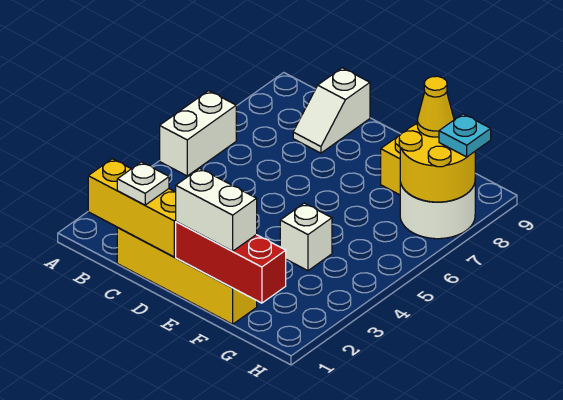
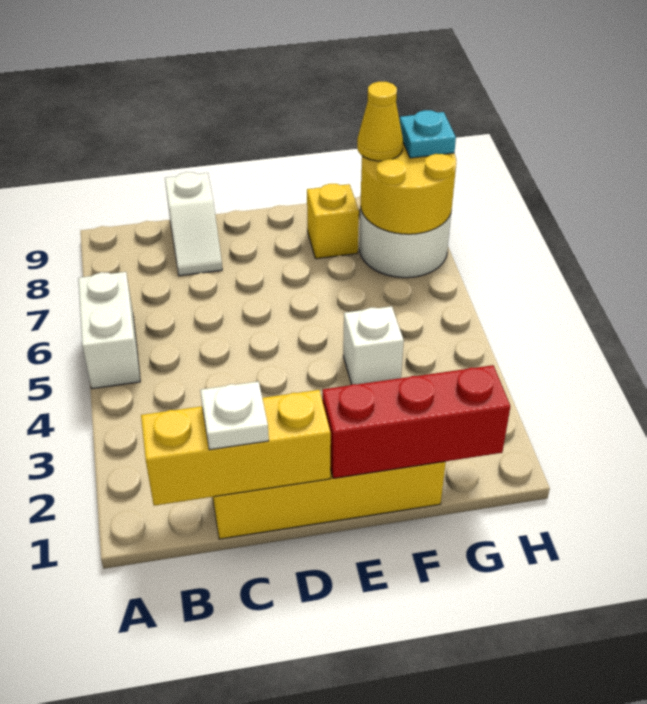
white brick E1:F1 level 3 -> none

